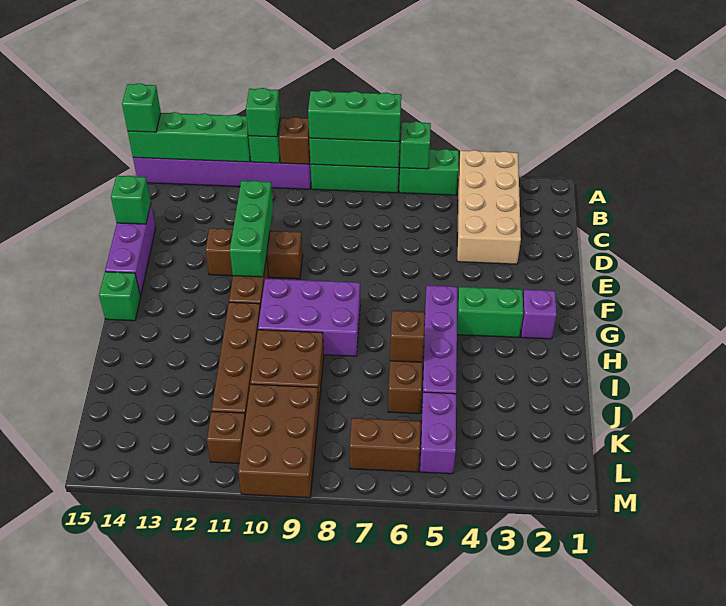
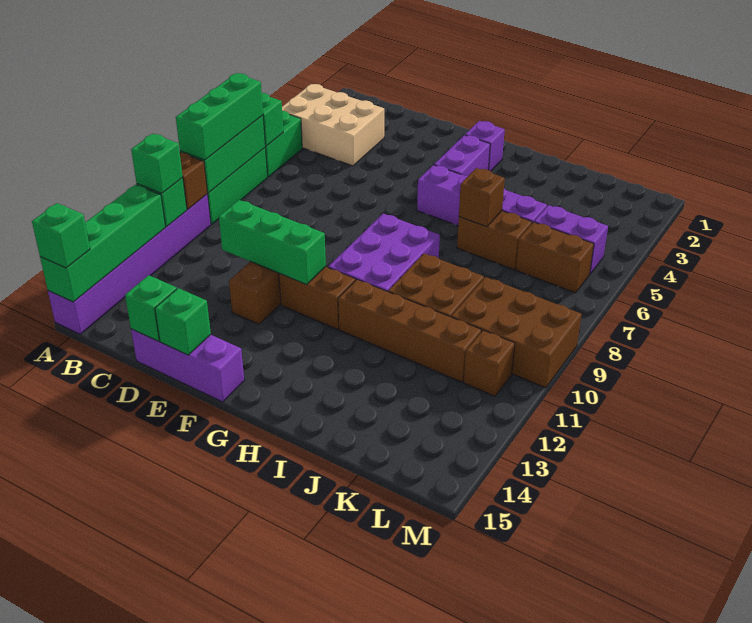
tan brick A3:D4 level 1 -> tan brick A3:C4 level 1
green brick G3:G4 level 1 -> purple brick G3:G4 level 1
green brick G15 level 1 -> green brick E15 level 2
brown brick L6:L7 level 1 -> brown brick K6:L6 level 1

